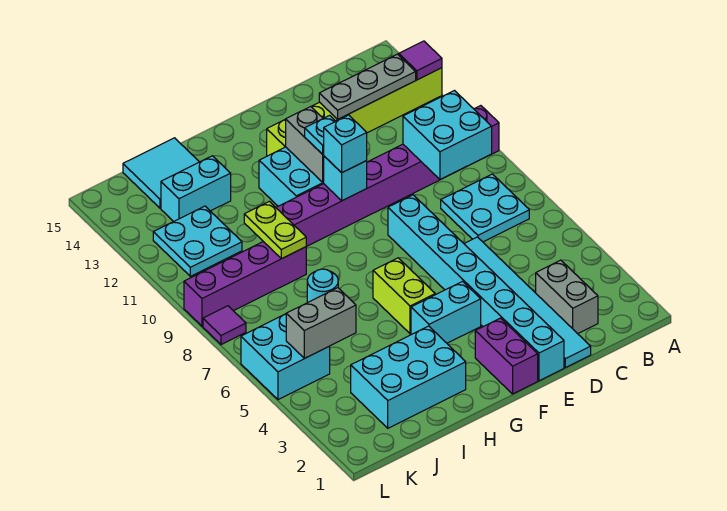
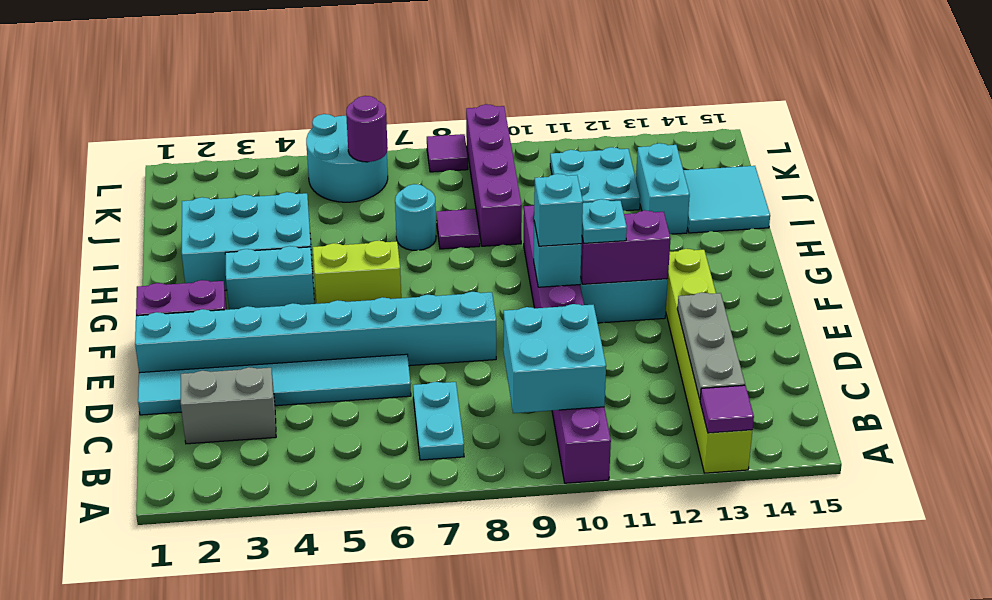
cyan plate B7:C8 level 1 -> cyan plate B7:C7 level 1
cyan brick F4:G4 level 1 -> cyan brick G3:G4 level 1
grey brick F11:F12 level 2 -> purple brick F11:F12 level 2
cyan brick H2:J3 level 1 -> cyan brick H2:I4 level 1
none -> purple tile I8 level 1
lime plate I9:I10 level 2 -> none
grey brick J5:K5 level 2 -> none
cyan brick K5:L6 level 1 -> cyan round brick K5:L6 level 1
none -> purple round brick K6 level 2

